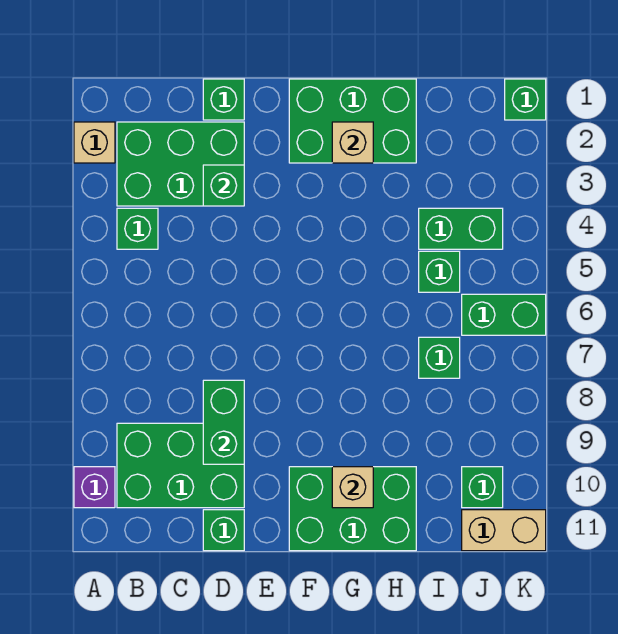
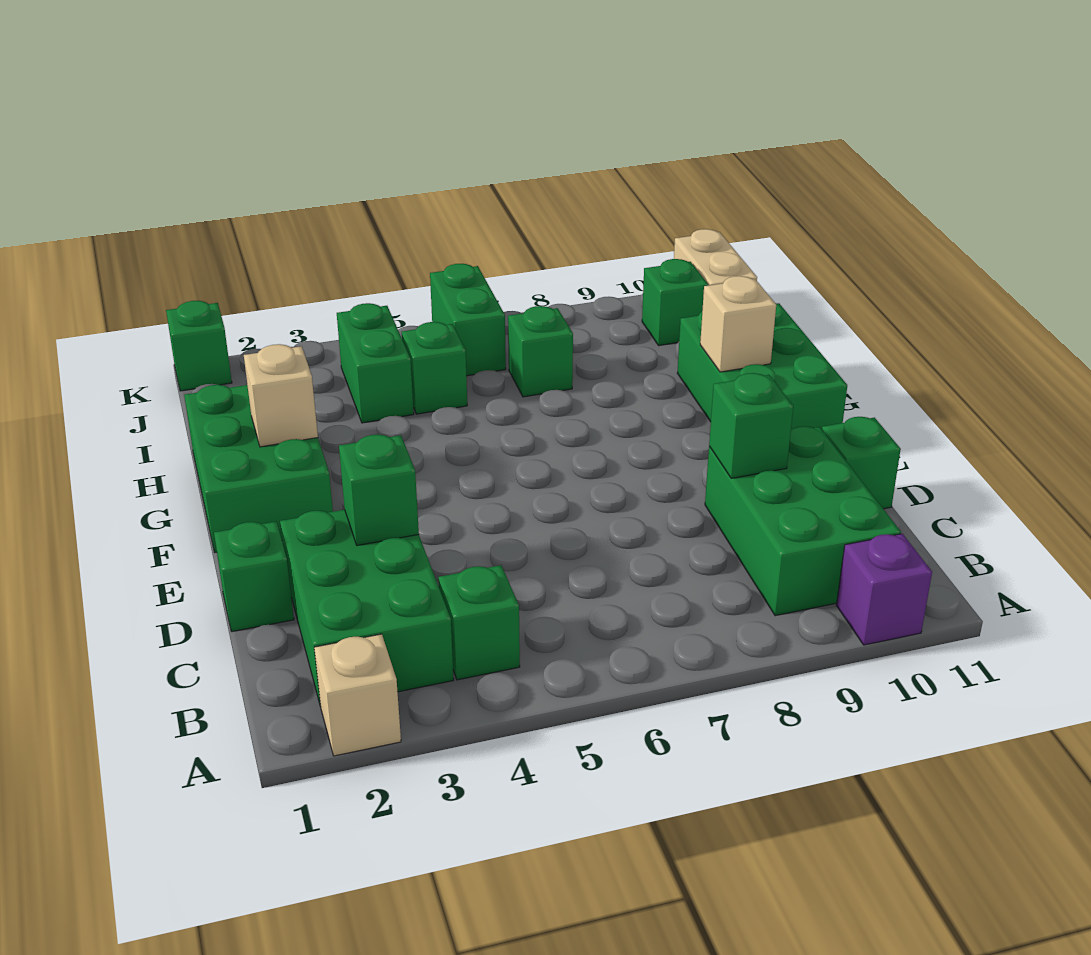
green brick D8:D9 level 2 -> green brick D9 level 2

